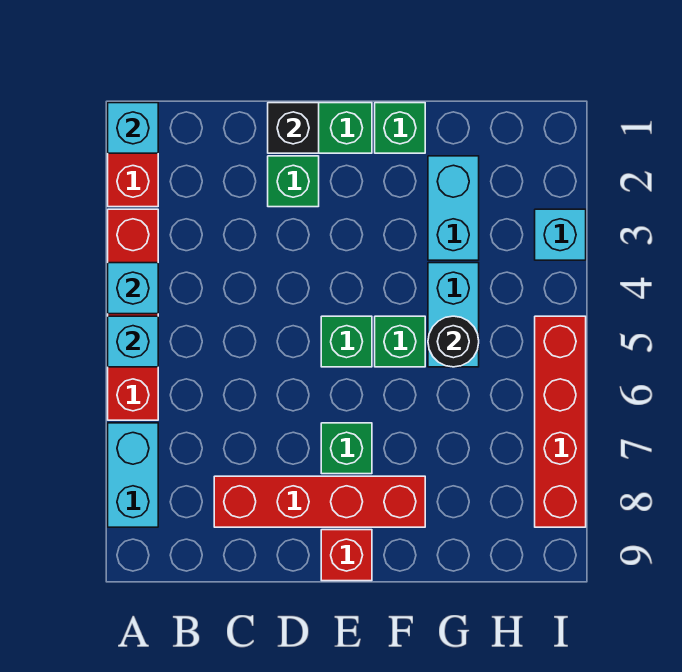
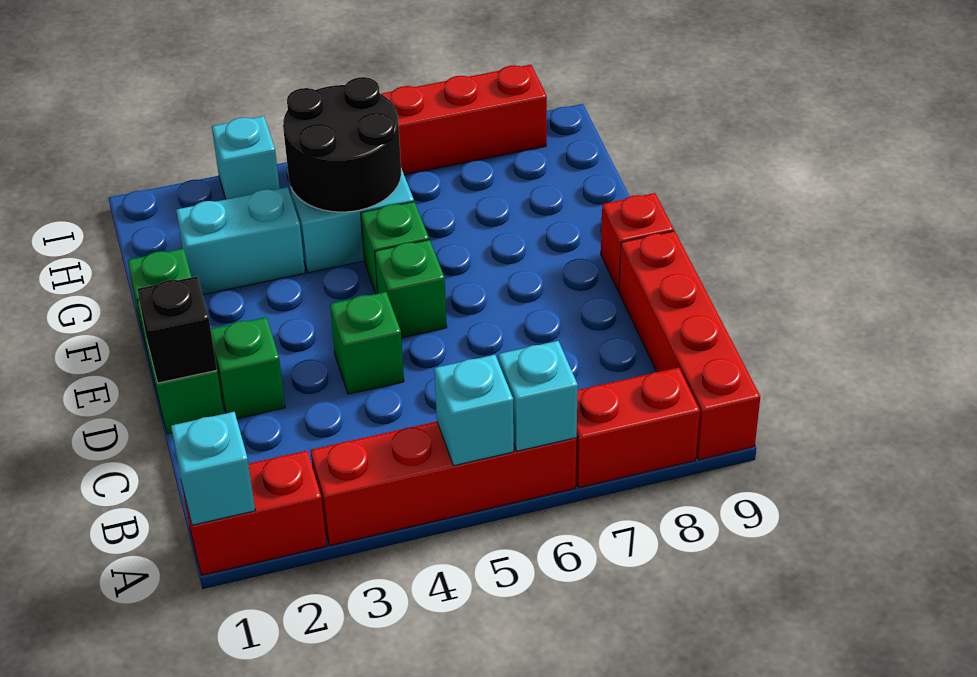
cyan brick A4 level 2 -> cyan brick A6 level 2
cyan brick A7:A8 level 1 -> red brick A7:A8 level 1
red brick C8:F8 level 1 -> red brick A9:D9 level 1
green brick E7 level 1 -> green brick D4 level 1
black round brick G5 level 2 -> black round brick G4:H5 level 2

